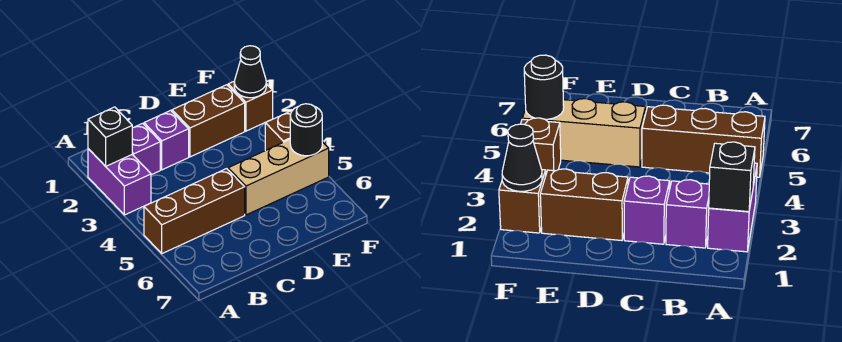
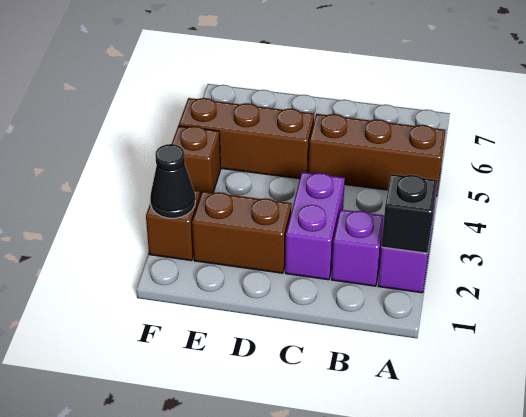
purple brick C2 level 1 -> purple brick C2:C3 level 1
tan brick D5:F5 level 1 -> brown brick D5:F5 level 1
black round brick F5 level 2 -> none

